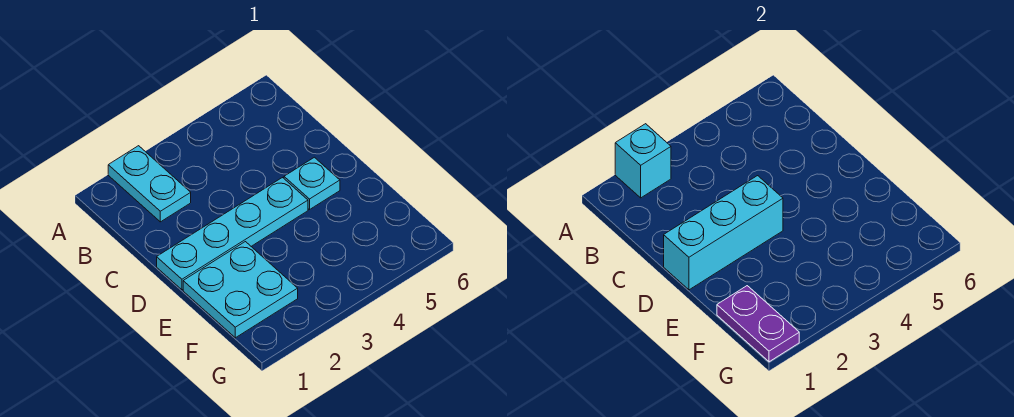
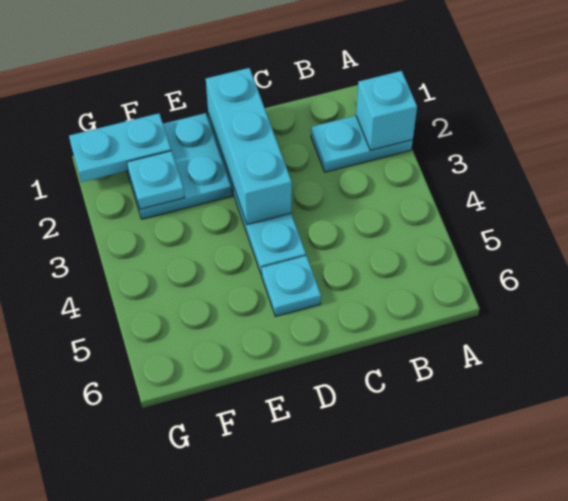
purple plate F1:G1 level 2 -> cyan plate F1:G1 level 2
none -> cyan plate F2 level 2

